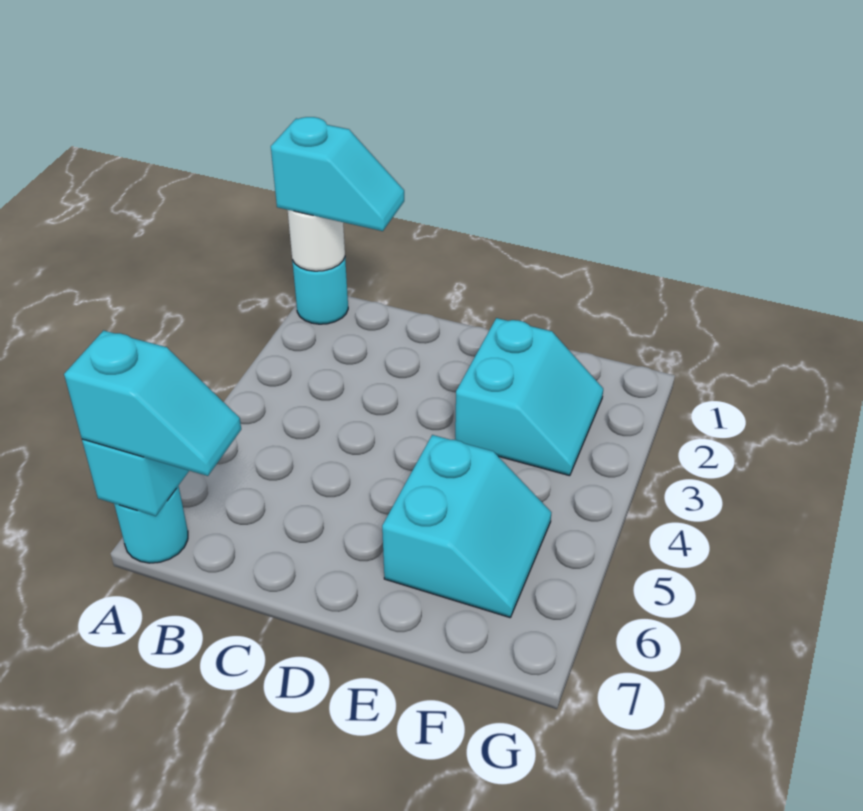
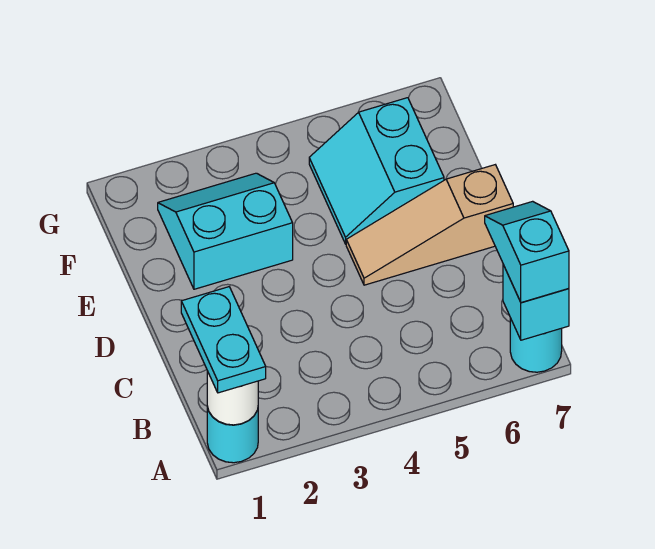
cyan slope A1:B1 level 3 top A -> cyan plate A1:B1 level 3
none -> tan slope D5:D7 level 1 top 7
cyan slope E5:F6 level 1 top E -> cyan slope E5:F6 level 1 top 6

